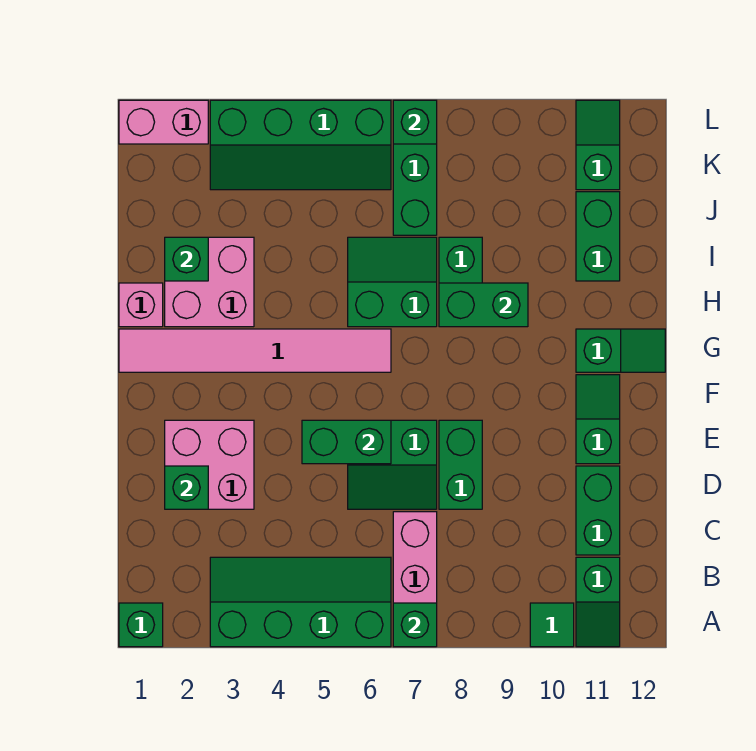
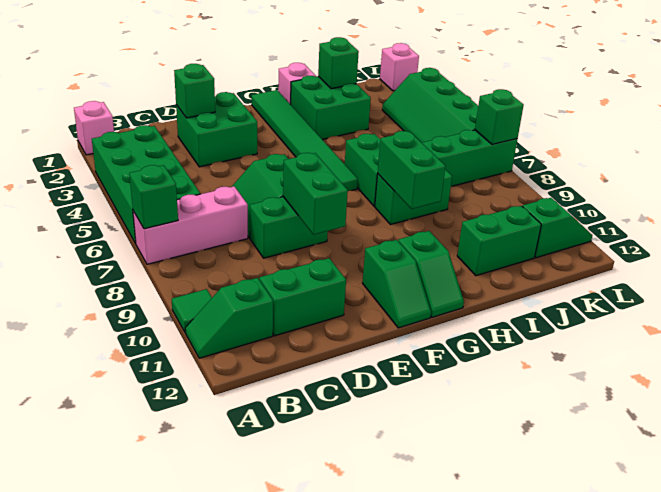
green brick A1 level 1 -> pink brick A1 level 1
green slope A3:B6 level 1 top A -> green brick A3:B6 level 1
pink brick D2:E3 level 1 -> green brick D2:E3 level 1
green brick E5:E6 level 2 -> green brick E8:E9 level 2
green slope E11:F11 level 1 top E -> green slope F11:F12 level 1 top 11
pink tile G1:G6 level 1 -> green tile G1:G6 level 1
pink brick H2:I3 level 1 -> green brick H2:I3 level 1
pink brick L1:L2 level 1 -> pink brick L1 level 1

